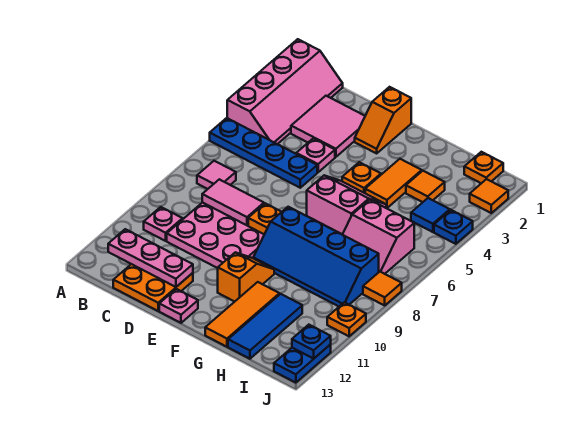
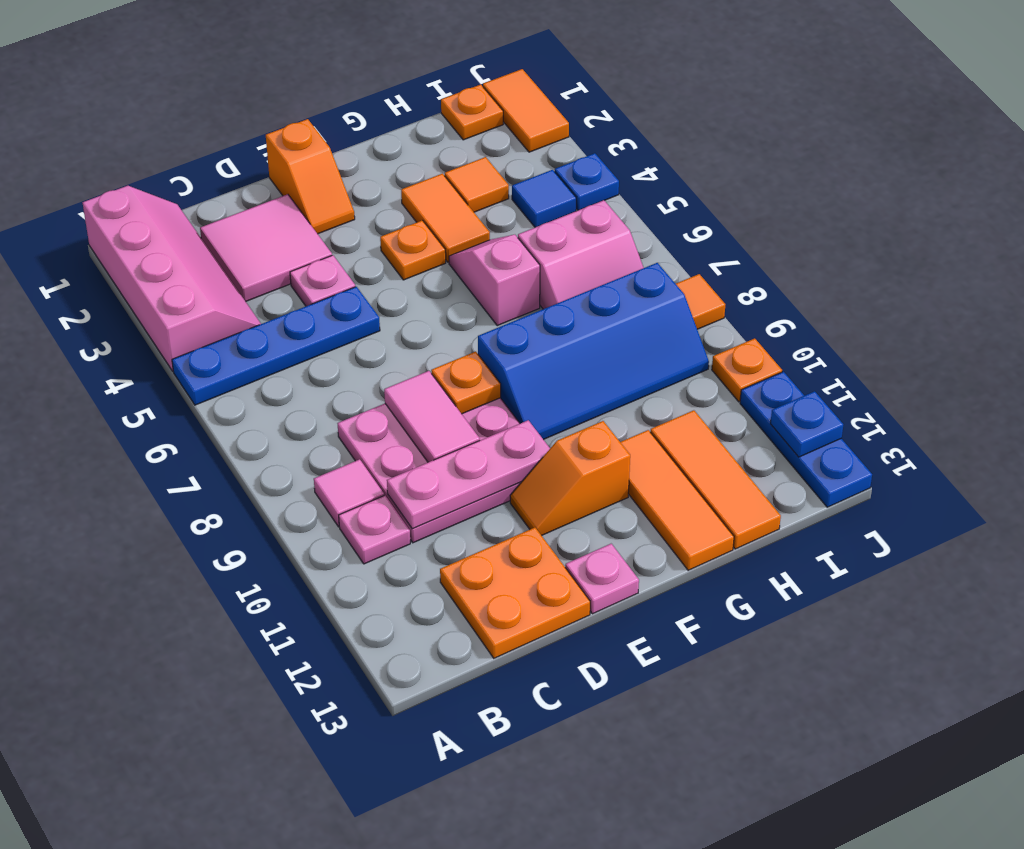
pink tile B7 level 1 -> pink tile B9 level 1
pink plate B12:D12 level 2 -> pink plate C10:E10 level 2
pink tile C8:D8 level 2 -> pink tile D8:D9 level 2
pink slope F5:G6 level 1 top 6 -> pink slope G5:G6 level 1 top 6
orange slope F10:F11 level 1 top 11 -> orange slope E11:F11 level 1 top F
blue tile H11:H13 level 1 -> orange tile H11:H13 level 1
orange tile J2 level 1 -> orange tile J1:J2 level 1
blue plate J12:J13 level 1 -> blue plate J11:J13 level 1

